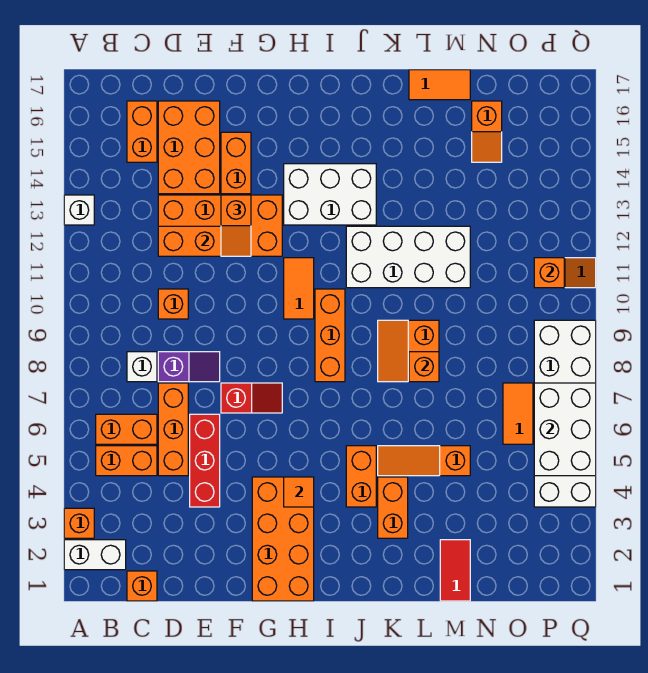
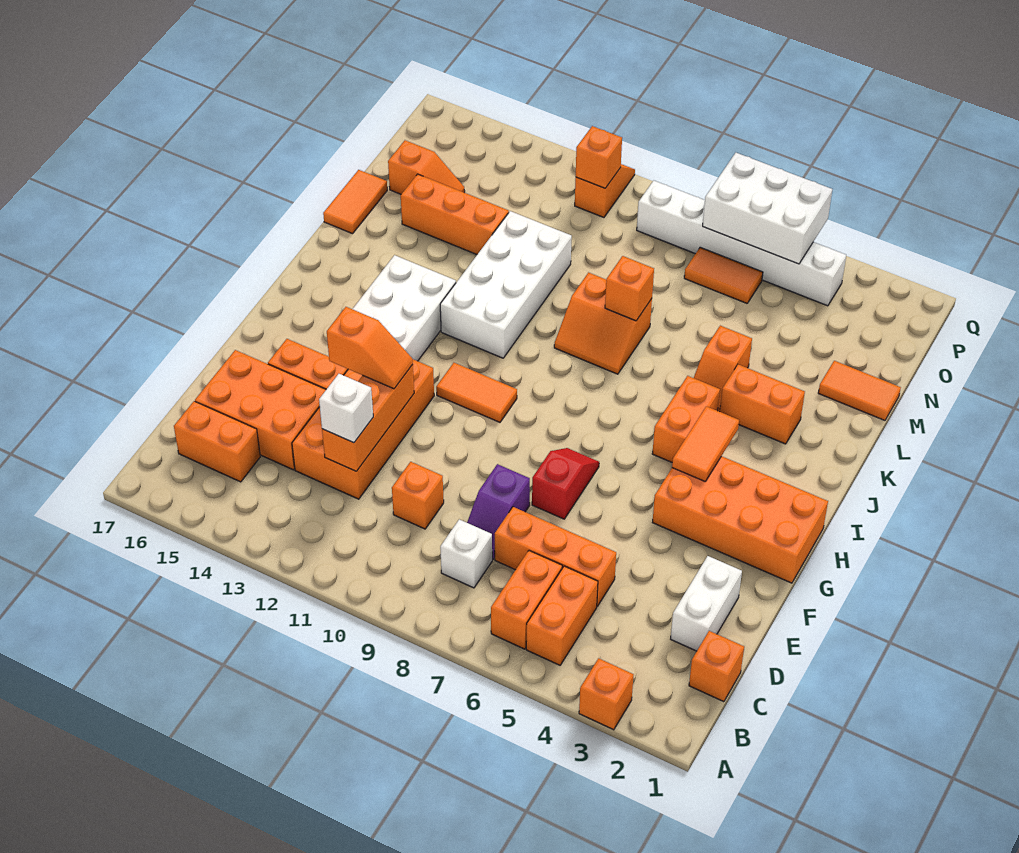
white brick A2:B2 level 1 -> white brick D2:E2 level 1
white brick A13 level 1 -> white brick D12 level 3
purple slope D8:E8 level 1 top D -> purple slope D8:E8 level 1 top E
red brick E4:E6 level 1 -> none
orange tile H4 level 2 -> orange tile H4:I4 level 2
orange brick I8:I10 level 1 -> orange brick M13:M15 level 1
orange brick J4:J5 level 1 -> orange brick I5:J5 level 1
orange slope K5:M5 level 1 top M -> orange slope K5:L5 level 1 top L
red tile M1:M2 level 1 -> orange tile M1:M2 level 1
white brick P4:Q9 level 1 -> white brick P4:P9 level 1

